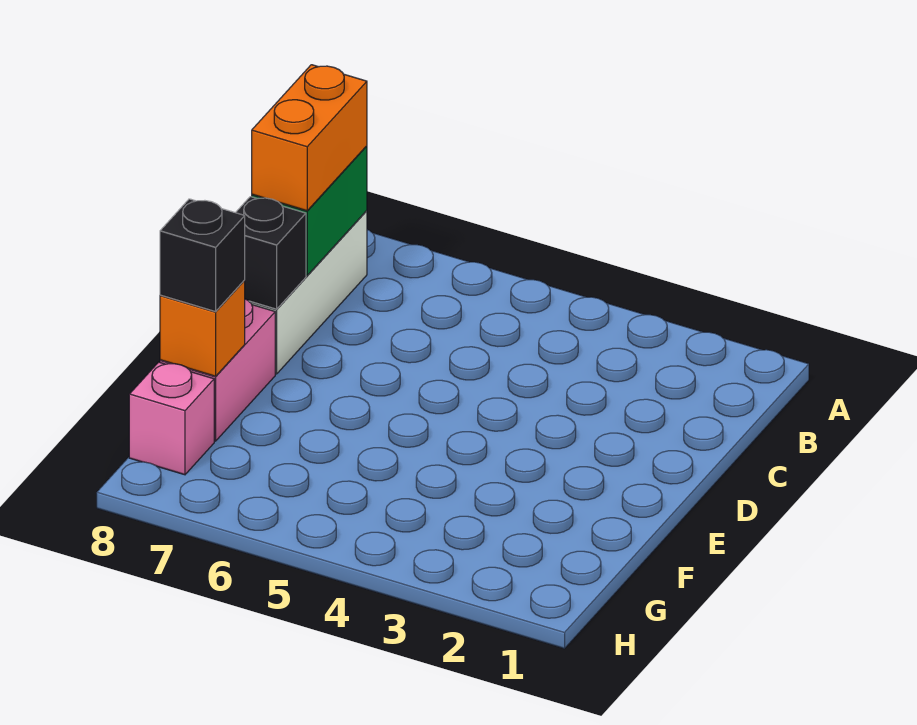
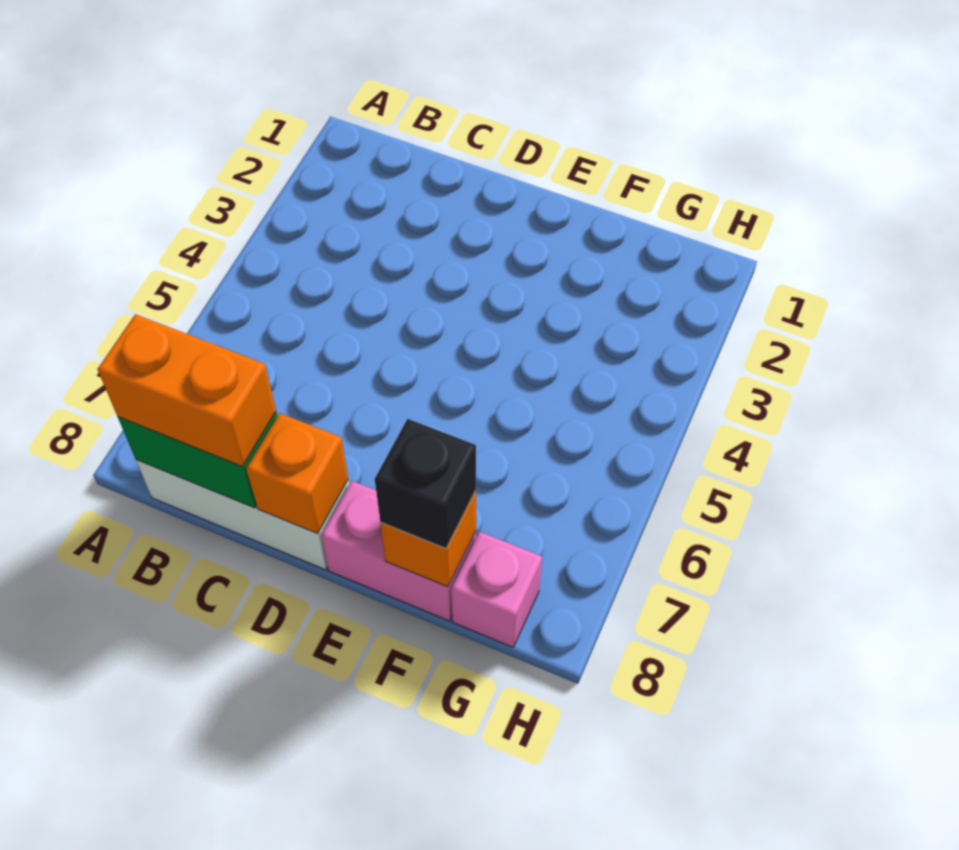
black brick D8 level 2 -> orange brick D8 level 2

